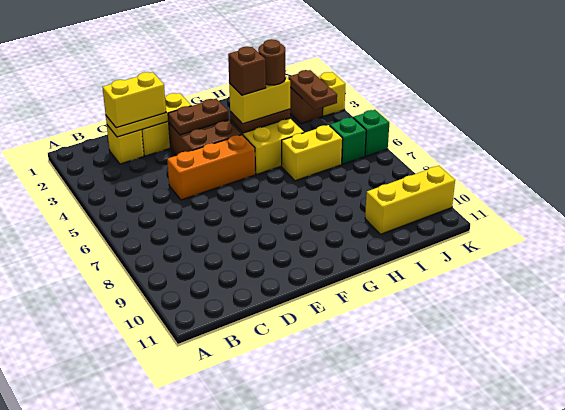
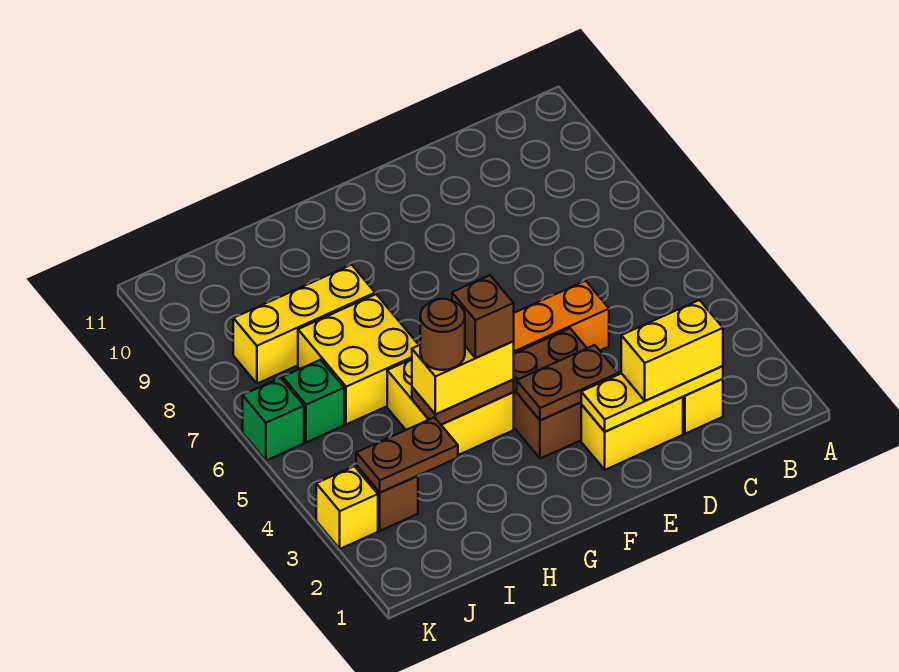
yellow brick H6:I6 level 1 -> yellow brick H6:I7 level 1
yellow brick I10:K10 level 1 -> yellow brick H8:J8 level 1
brown plate J3:J4 level 2 -> brown plate I3:J3 level 2

